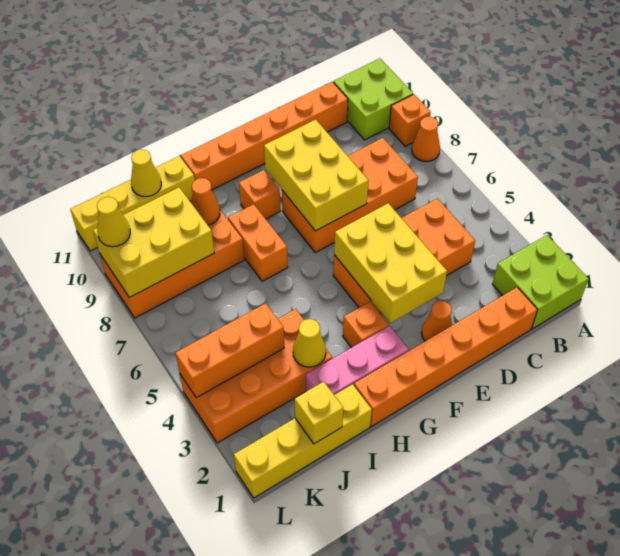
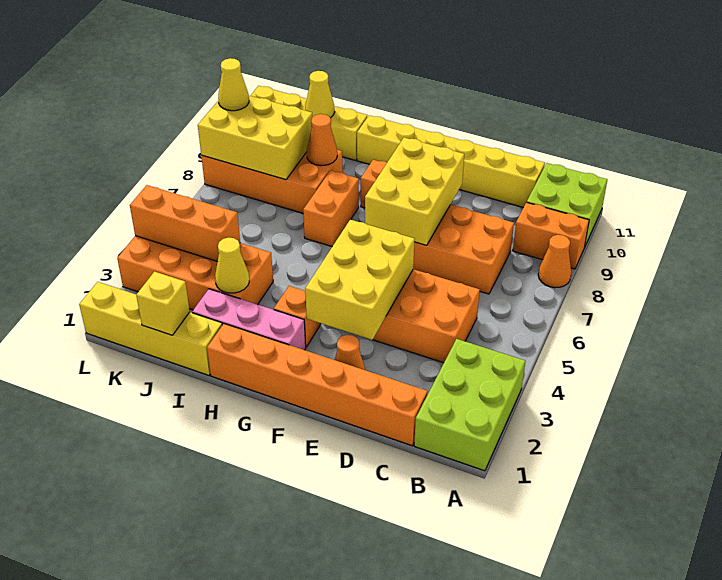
lime brick A1:B2 level 1 -> lime brick A1:B3 level 1
orange brick A9 level 1 -> orange brick A9:B9 level 1
orange brick C11:H11 level 1 -> yellow brick C11:H11 level 1

